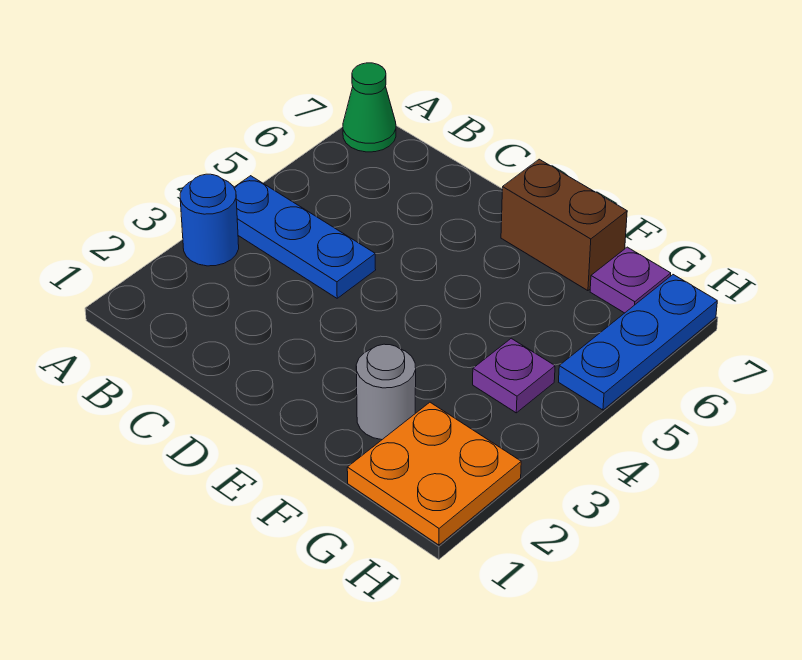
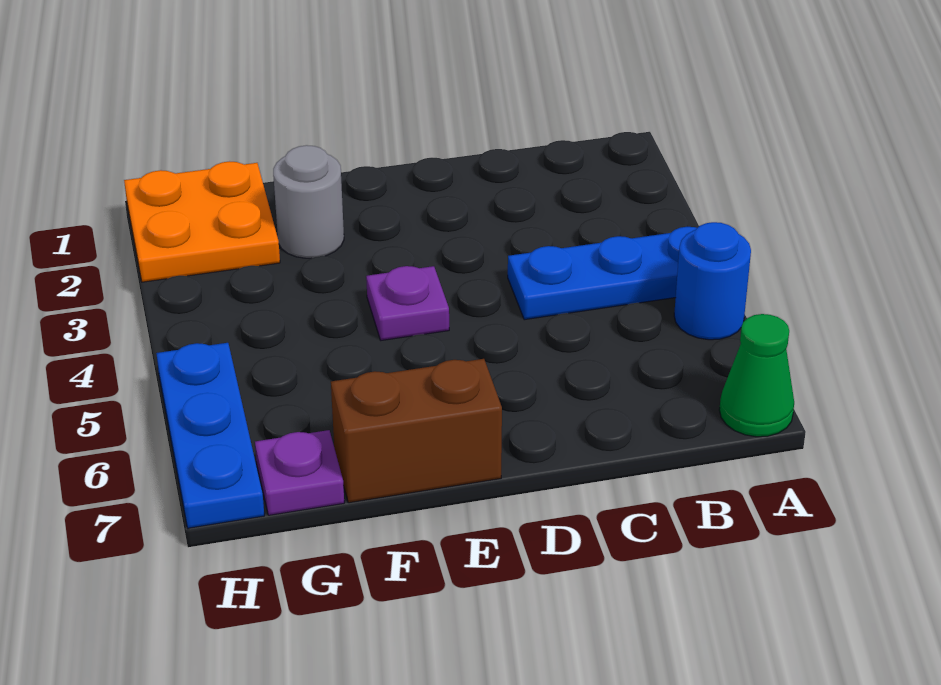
blue round brick A3 level 1 -> blue round brick A5 level 1
purple plate G4 level 1 -> purple plate E4 level 1

